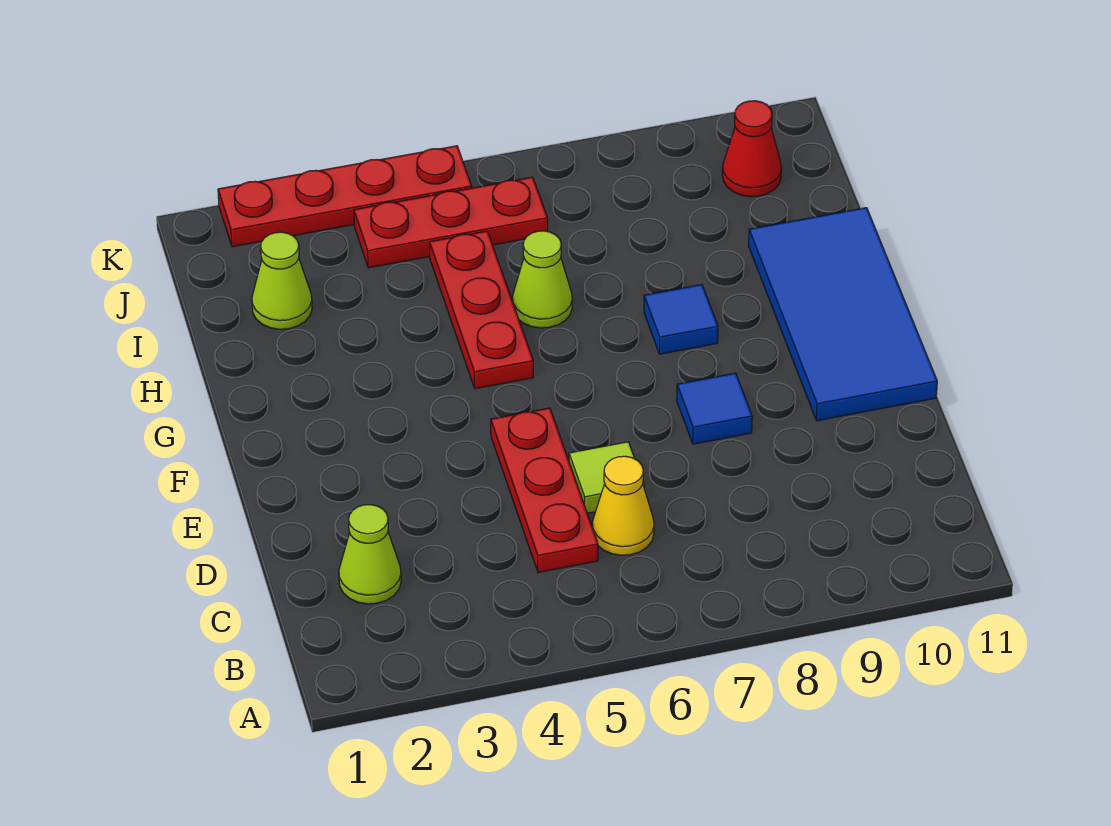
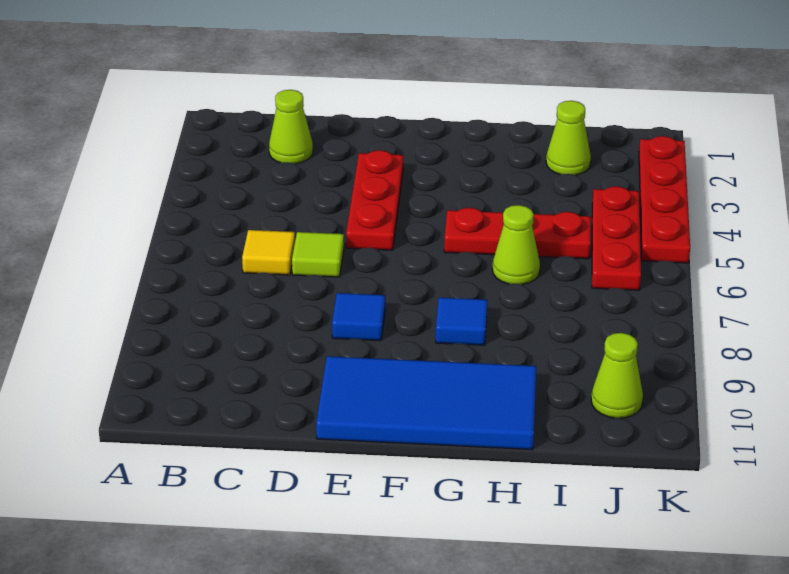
red plate C5:E5 level 1 -> red plate E3:E5 level 1
yellow cone C6 level 1 -> yellow tile C6 level 1
red cone J10 level 1 -> lime cone J10 level 1

